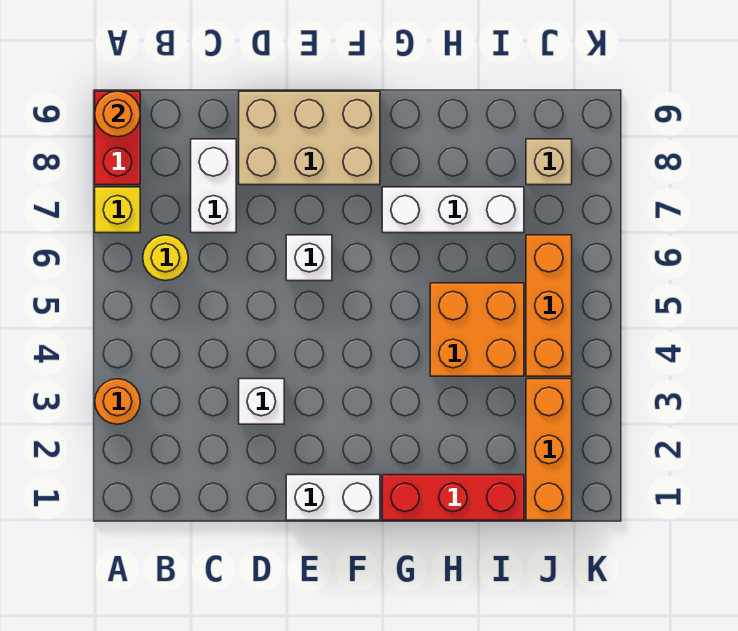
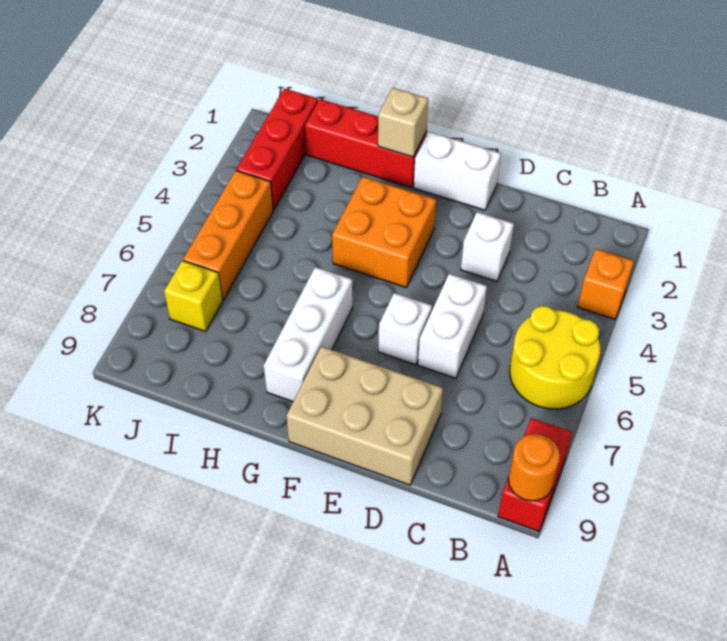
orange round brick A3 level 1 -> orange brick A3 level 1
yellow brick A7 level 1 -> yellow brick J7 level 1
yellow round brick B6 level 1 -> yellow round brick A5:B6 level 1
white brick C7:C8 level 1 -> white brick D5:D6 level 1
white brick G7:I7 level 1 -> white brick G6:G8 level 1
orange brick H4:I5 level 1 -> orange brick F3:G4 level 1
orange brick J1:J3 level 1 -> red brick J1:J3 level 1
tan brick J8 level 1 -> tan brick G1 level 2

